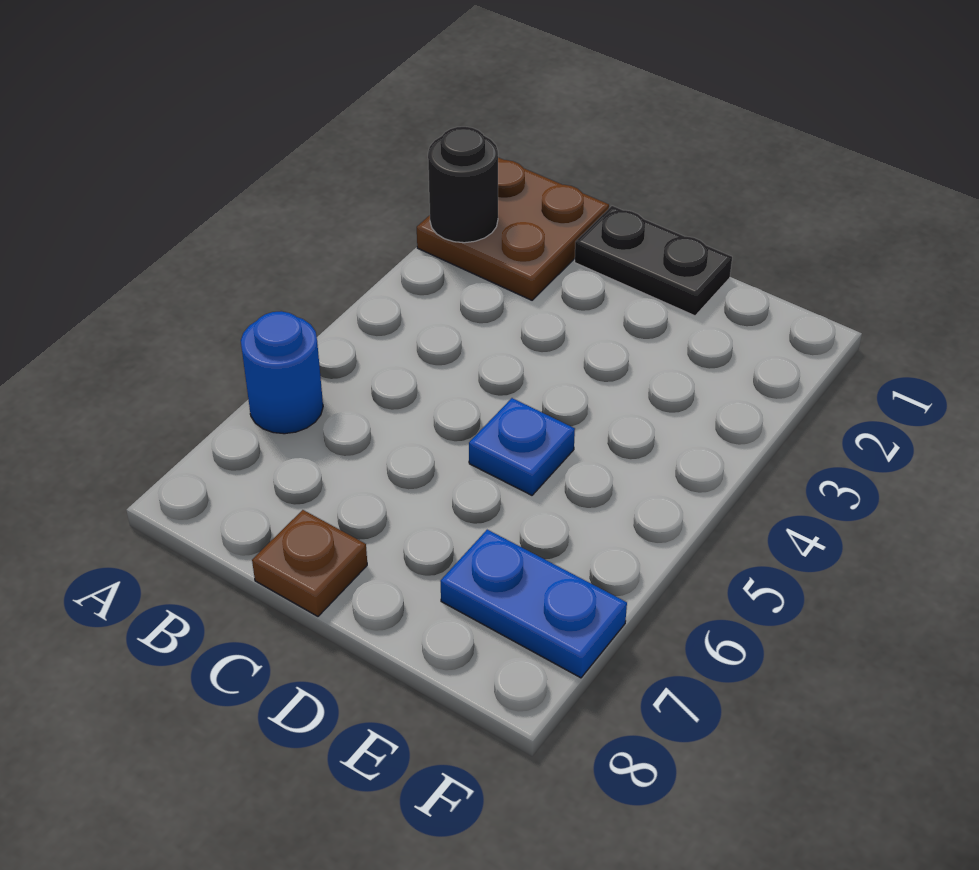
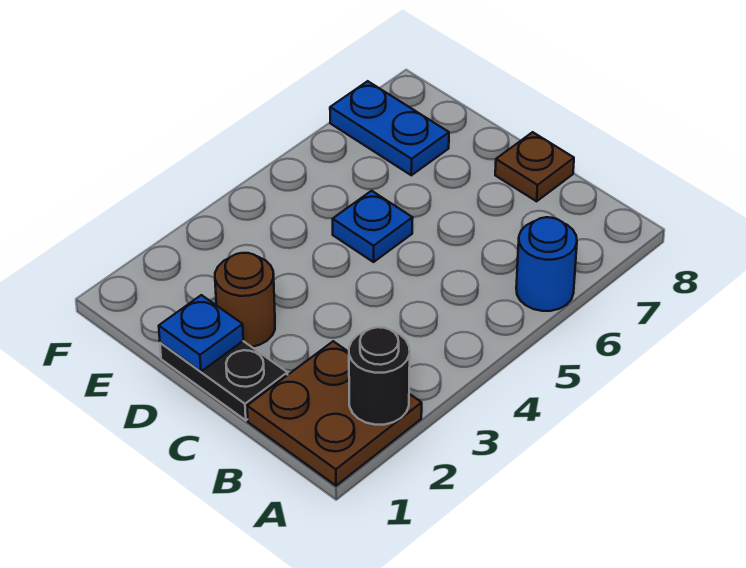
none -> blue plate D1 level 2
none -> brown round brick D2 level 1

